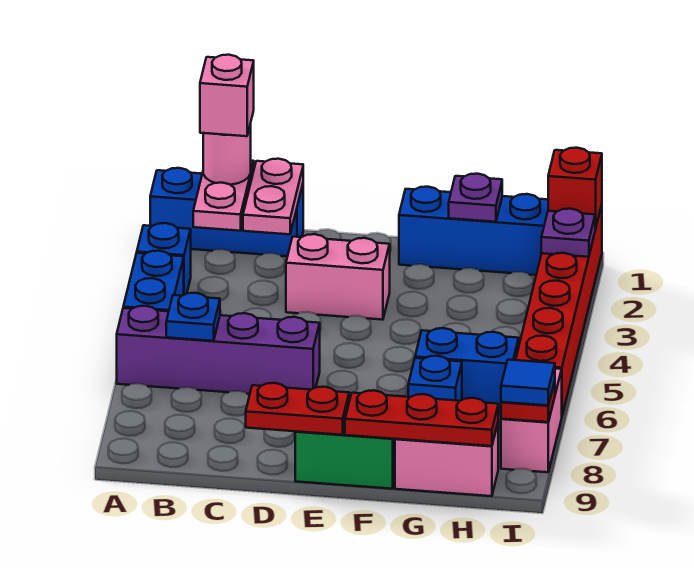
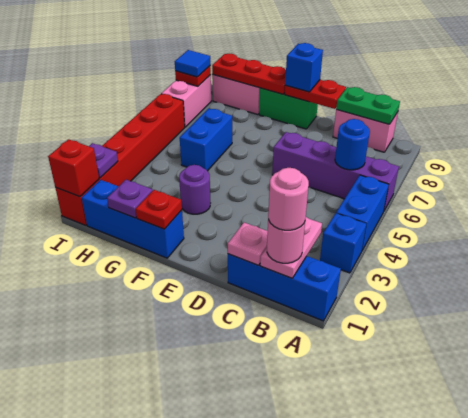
pink brick B1 level 4 -> pink round brick B1 level 4
blue plate B6 level 2 -> blue round brick B6 level 2
none -> green plate B9:C9 level 2
pink plate C1:C2 level 2 -> pink plate C1 level 2
pink brick D3:E3 level 1 -> pink brick B9:C9 level 1
none -> red plate F1 level 2
none -> purple round brick F3 level 1
blue brick G6:H6 level 1 -> blue brick G5:G6 level 1
blue brick G7 level 1 -> blue brick E9 level 3

